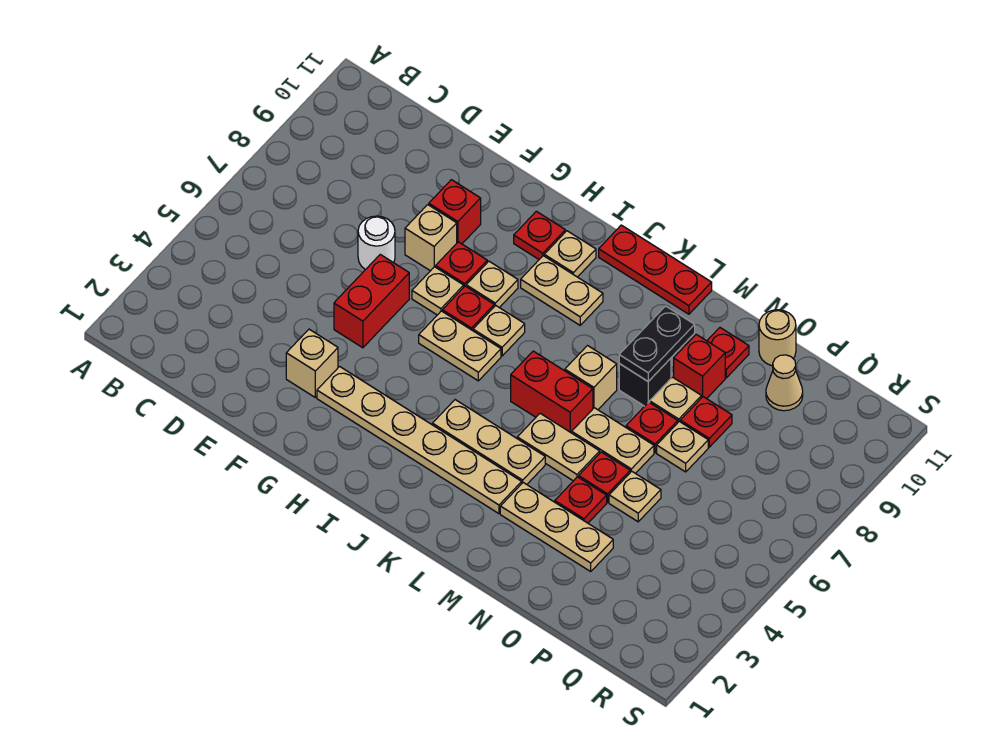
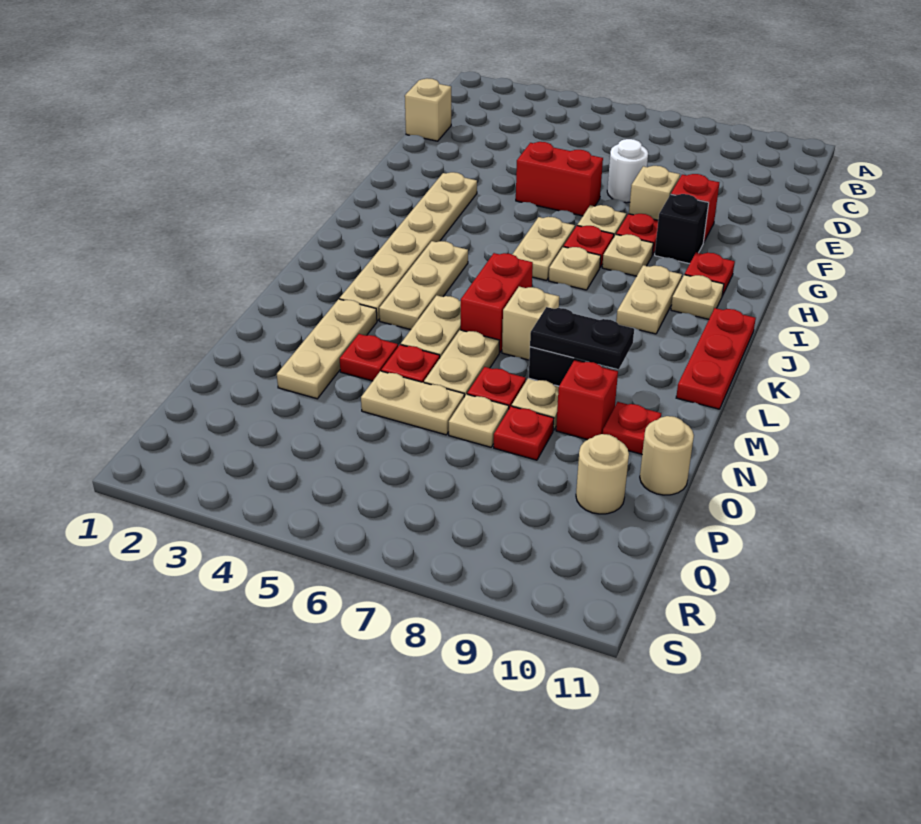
tan brick F3 level 1 -> tan brick D1 level 1
none -> black brick G9 level 1
tan plate O5 level 1 -> tan plate O5:O6 level 1
tan cone P10 level 1 -> tan round brick P10 level 1

